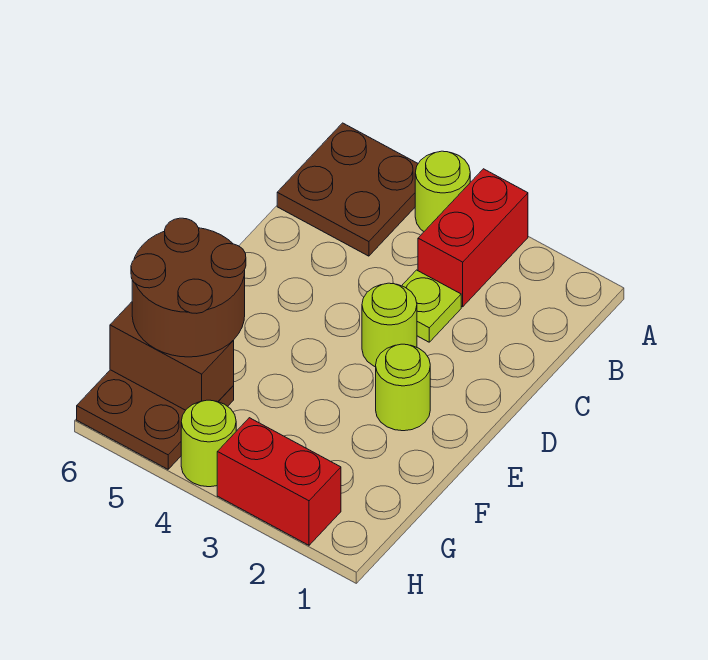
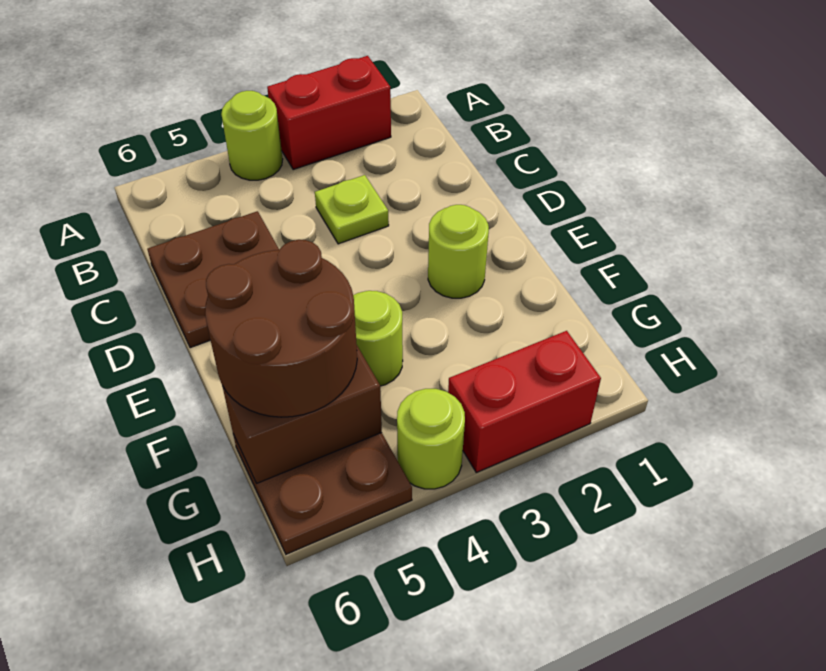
red brick A3:B3 level 1 -> red brick A2:A3 level 1
brown plate A5:B6 level 1 -> brown plate C5:D6 level 1
lime round brick D3 level 1 -> lime round brick F4 level 1

